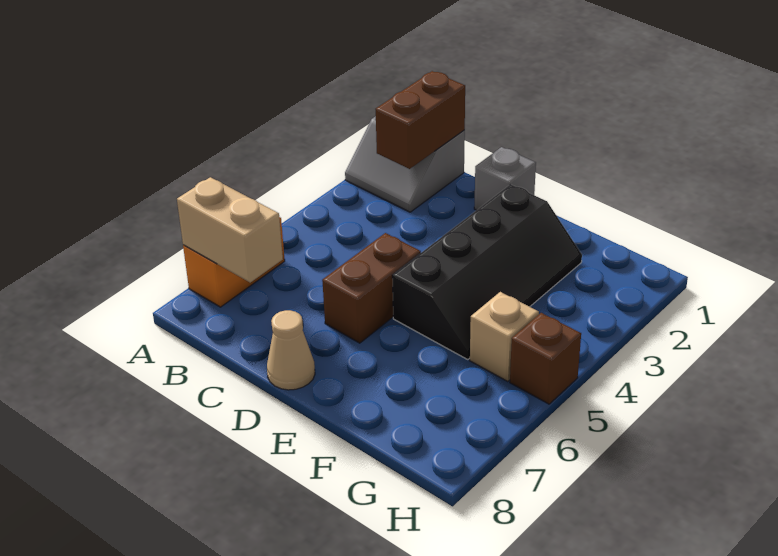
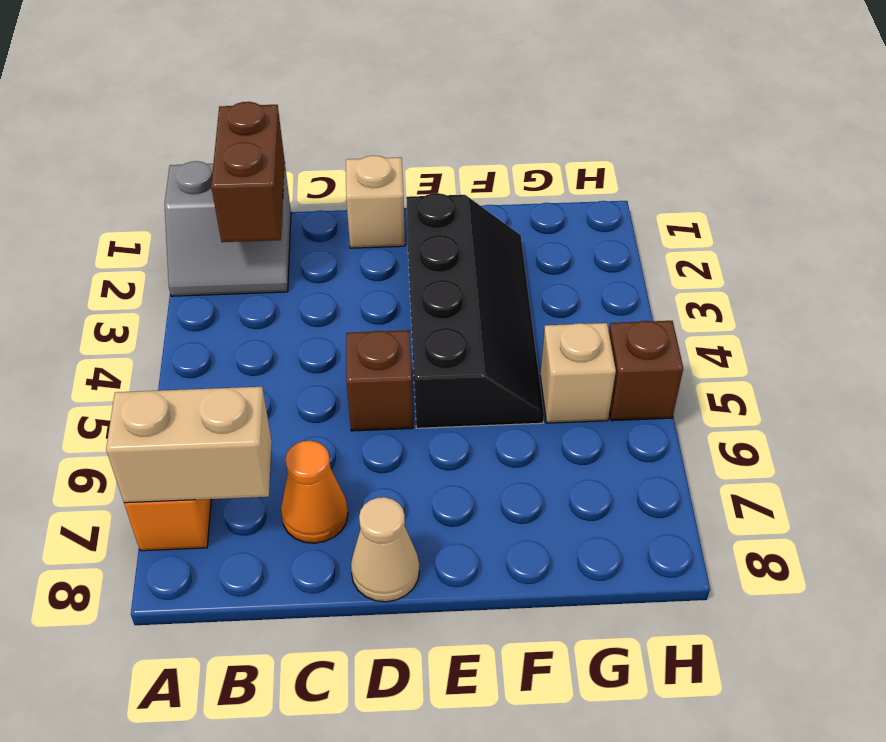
none -> orange cone C7 level 1
grey brick D1 level 1 -> tan brick D1 level 1
brown brick D5:D6 level 1 -> brown brick D5 level 1

